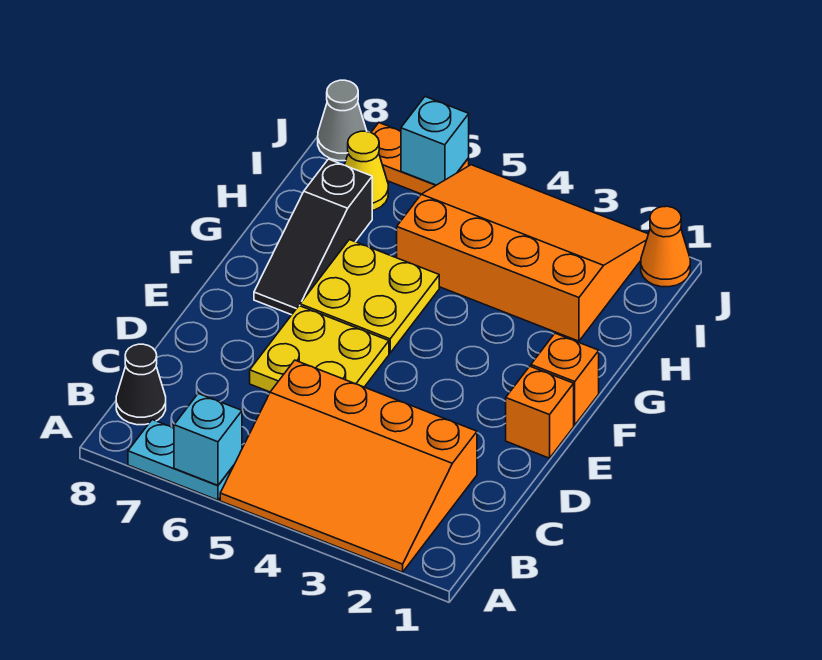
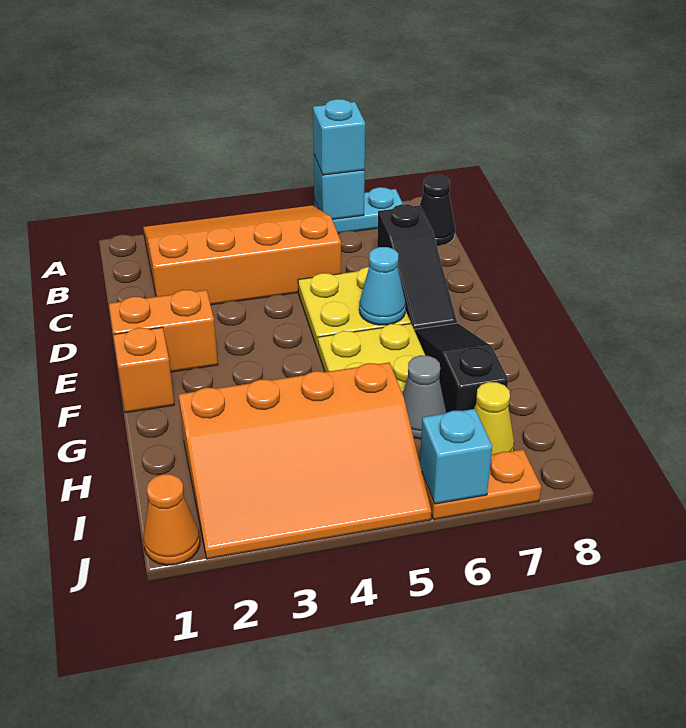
none -> cyan brick A6 level 3
none -> black slope C7:E7 level 1 top C
orange brick E1 level 1 -> orange brick E1:E2 level 1
none -> cyan cone E6 level 2
grey cone J8 level 1 -> grey cone H6 level 1

